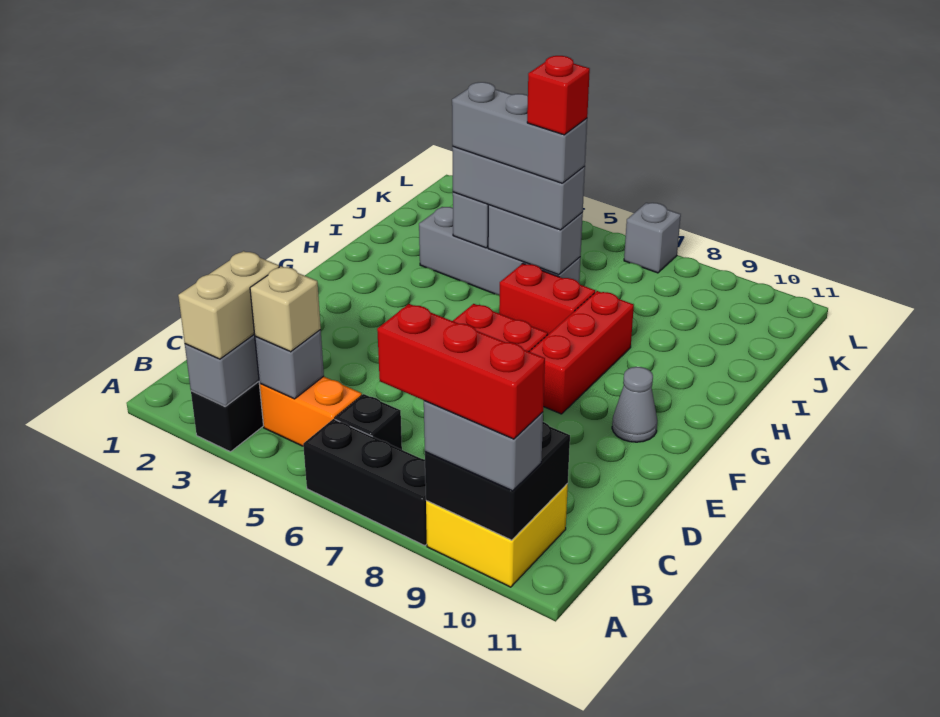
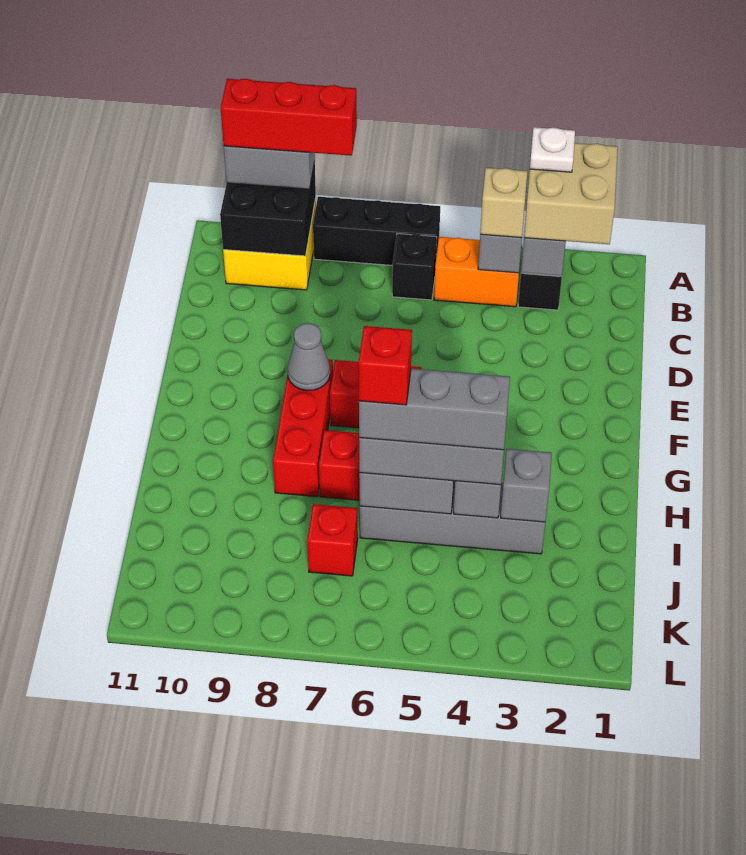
tan brick A3:B3 level 3 -> tan brick A2:B3 level 3
none -> white plate A3 level 4
grey cone F10 level 1 -> grey cone F8 level 2
none -> red brick J7 level 1
grey brick L7 level 1 -> grey brick I3 level 2

